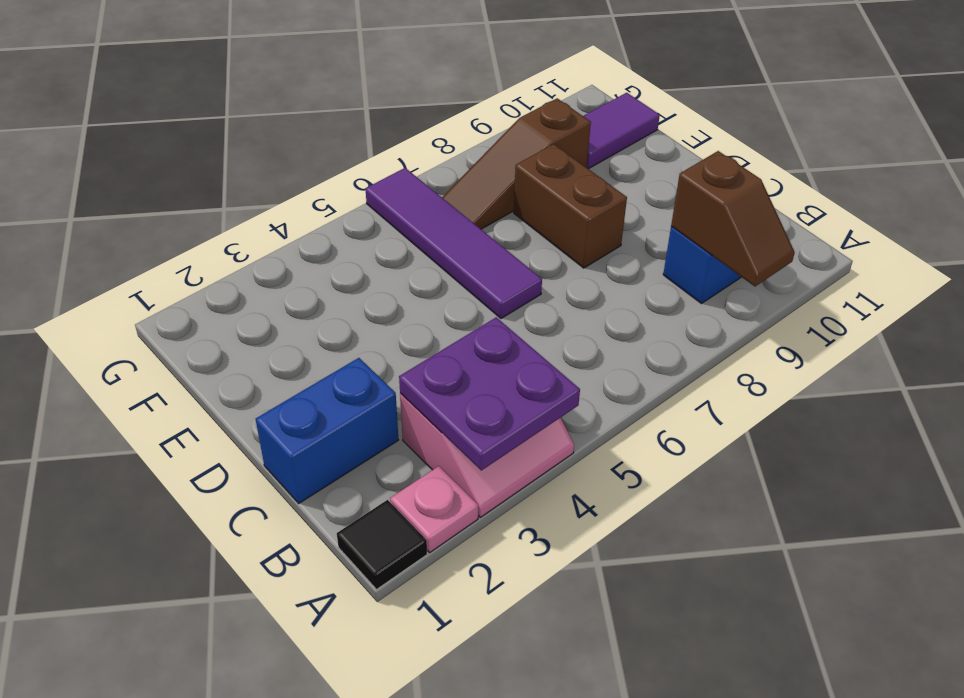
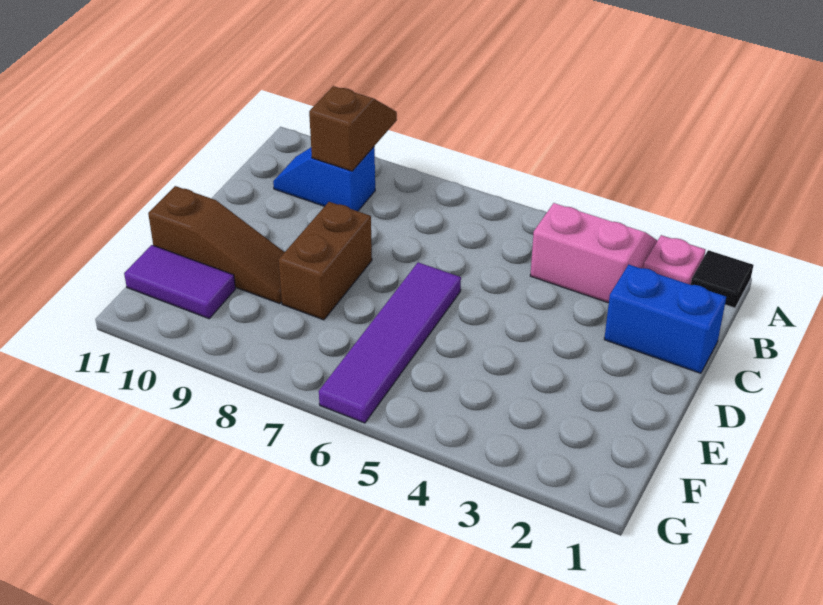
purple plate A3:B4 level 2 -> none
brown slope F7:F9 level 1 top 9 -> brown slope E9:E11 level 1 top 11

